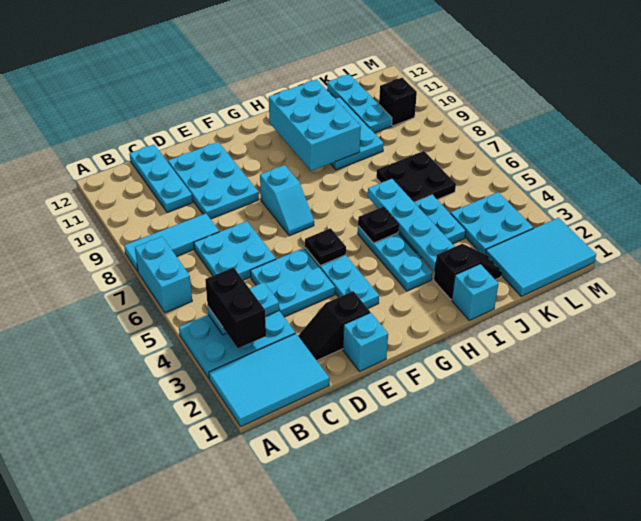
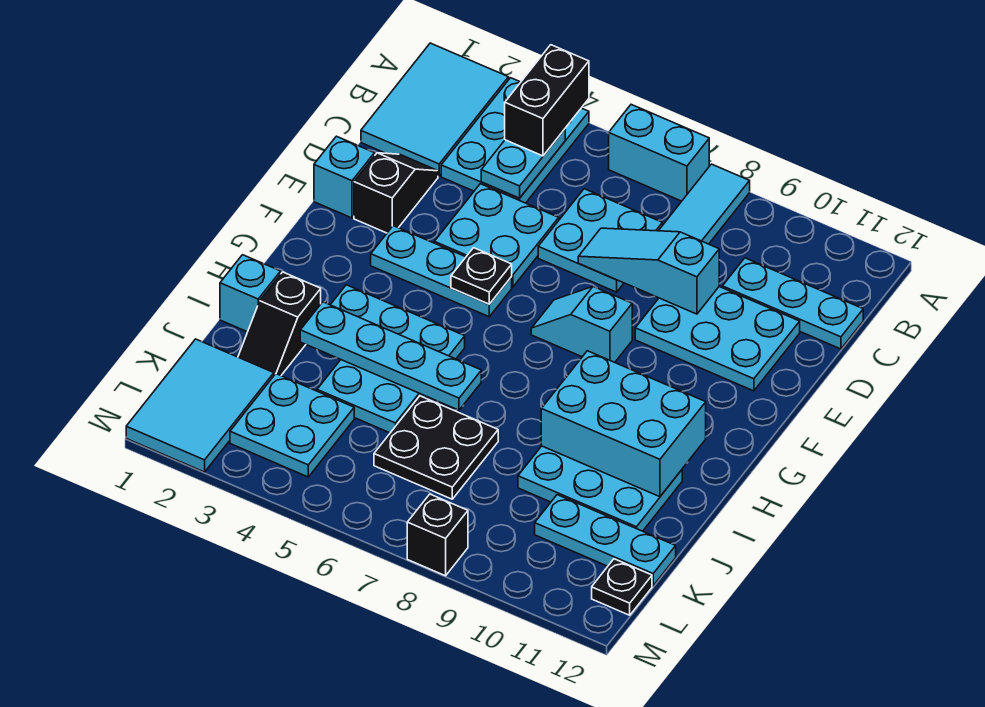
black brick B3:B4 level 3 -> black brick A4:B4 level 3
none -> cyan slope D7:D9 level 2 top 9
black plate H5 level 2 -> black plate L12 level 1
black brick L10 level 1 -> black brick M8 level 1

